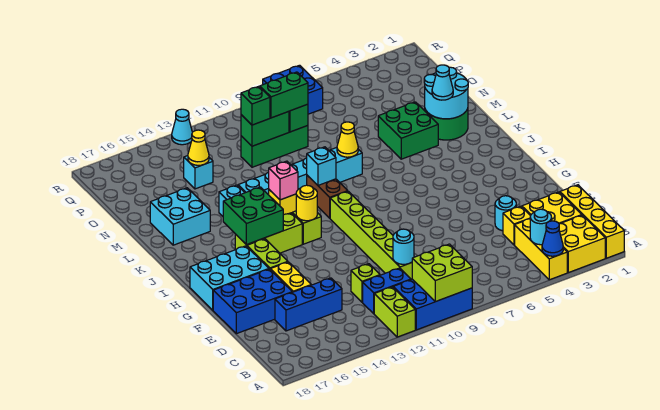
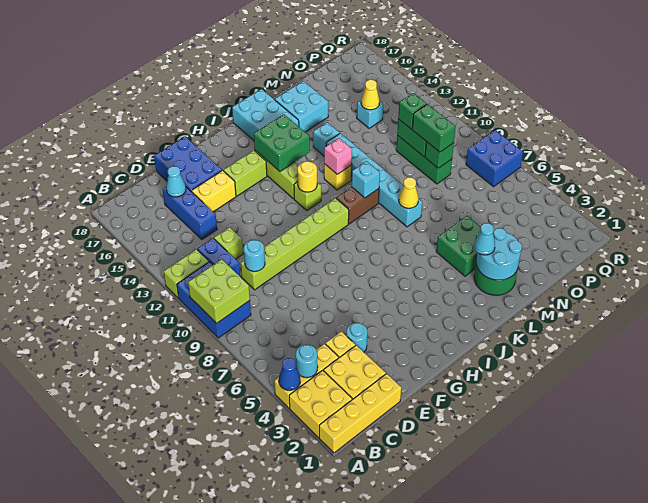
cyan brick G16:H18 level 1 -> cyan brick J16:K18 level 1
cyan cone R13 level 1 -> cyan cone D16 level 2

